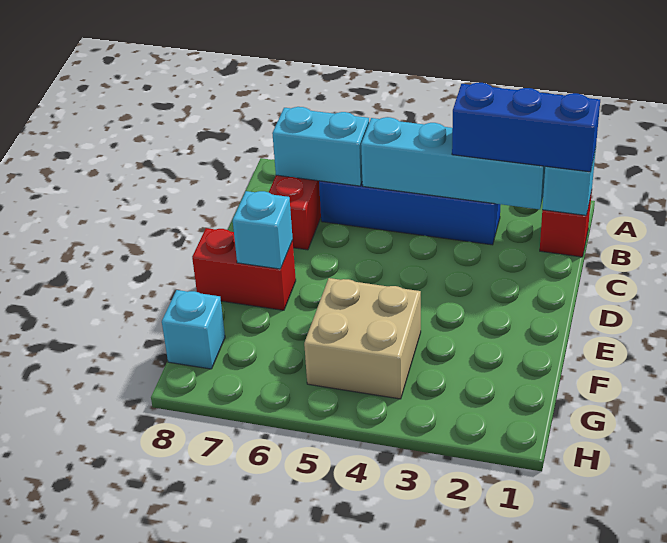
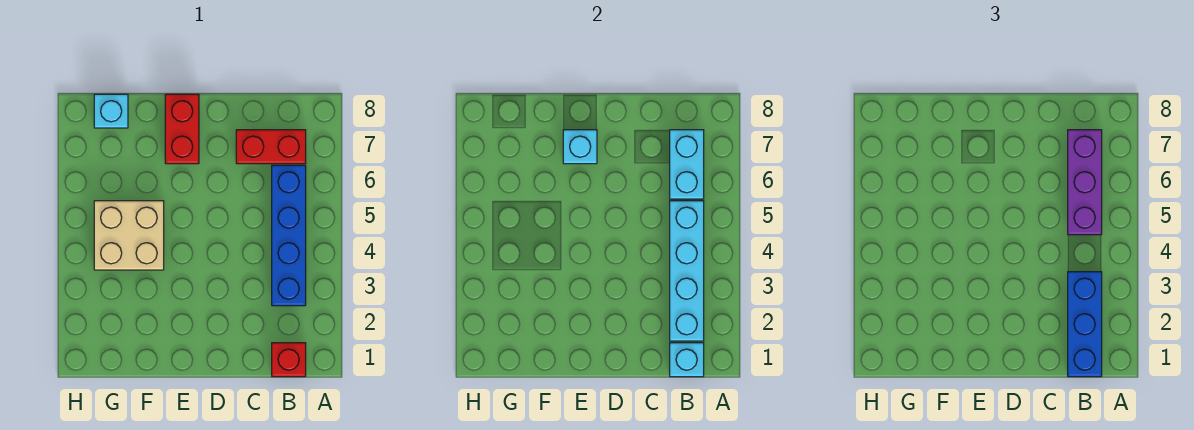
none -> purple brick B5:B7 level 3

